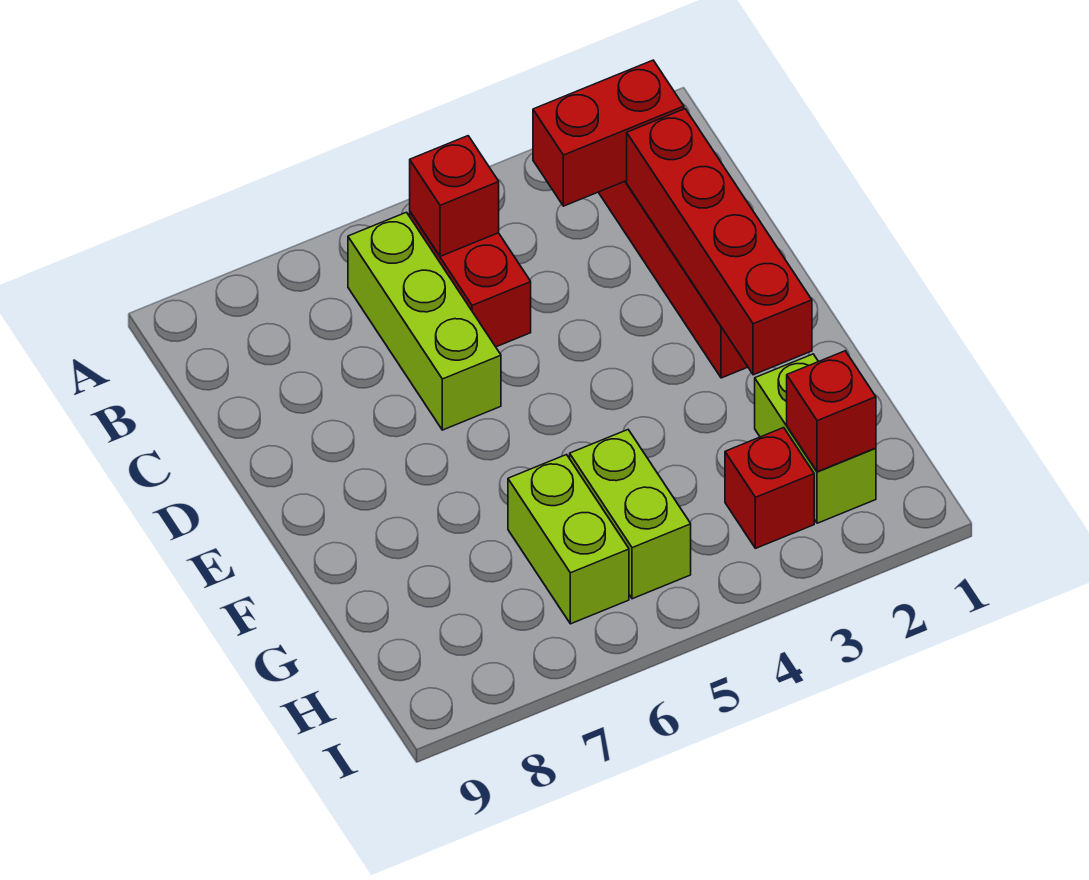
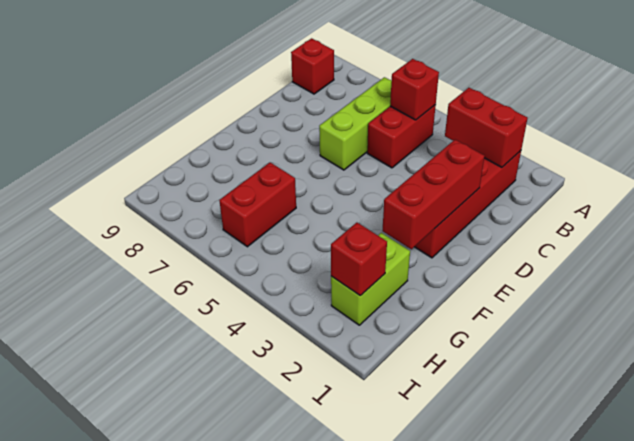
red brick C2:F2 level 2 -> red brick D2:F2 level 2
lime brick G5:H5 level 1 -> none
lime brick G6:H6 level 1 -> red brick G6:H6 level 1
red brick H3 level 1 -> red brick B9 level 1

